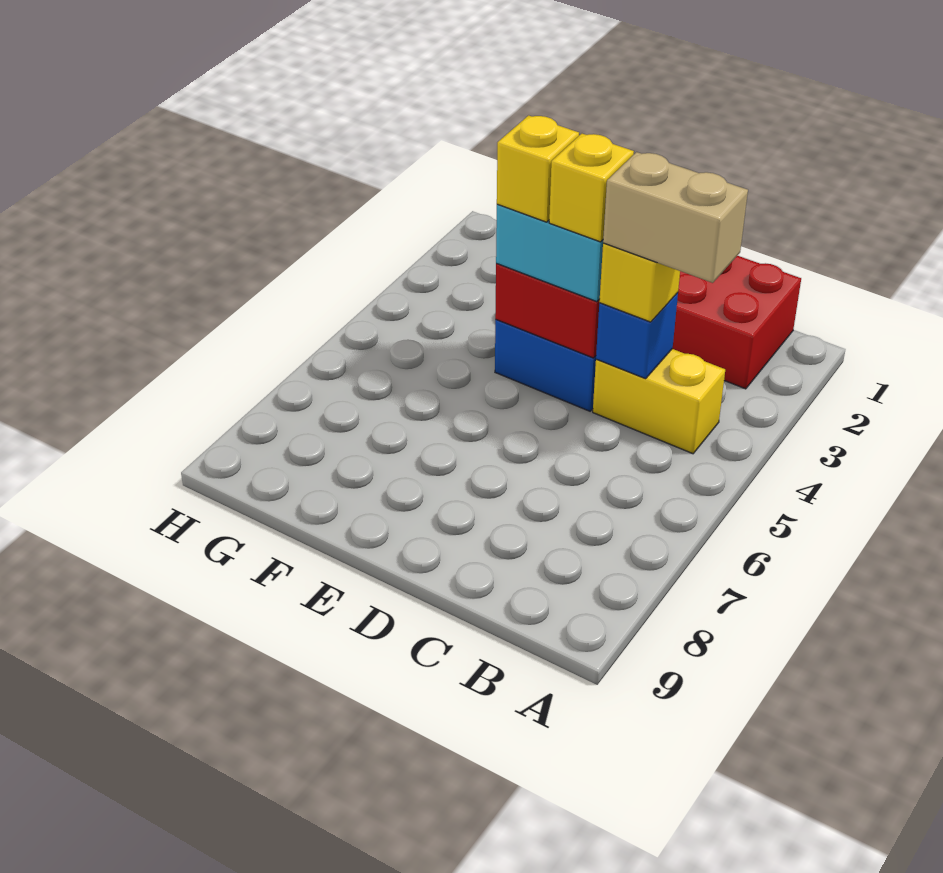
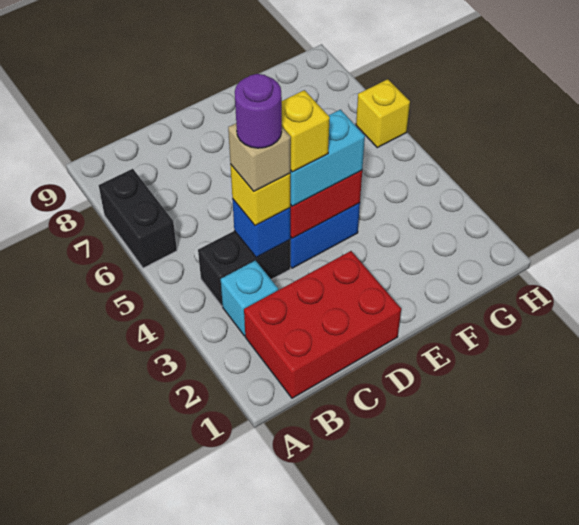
none -> black brick A6:A7 level 1
none -> cyan brick B3 level 1
yellow brick B4:C4 level 1 -> black brick B4:C4 level 1
tan brick B4:C4 level 4 -> tan brick C4 level 4
none -> purple round brick C4 level 5
yellow brick E4 level 4 -> yellow brick H6 level 1

